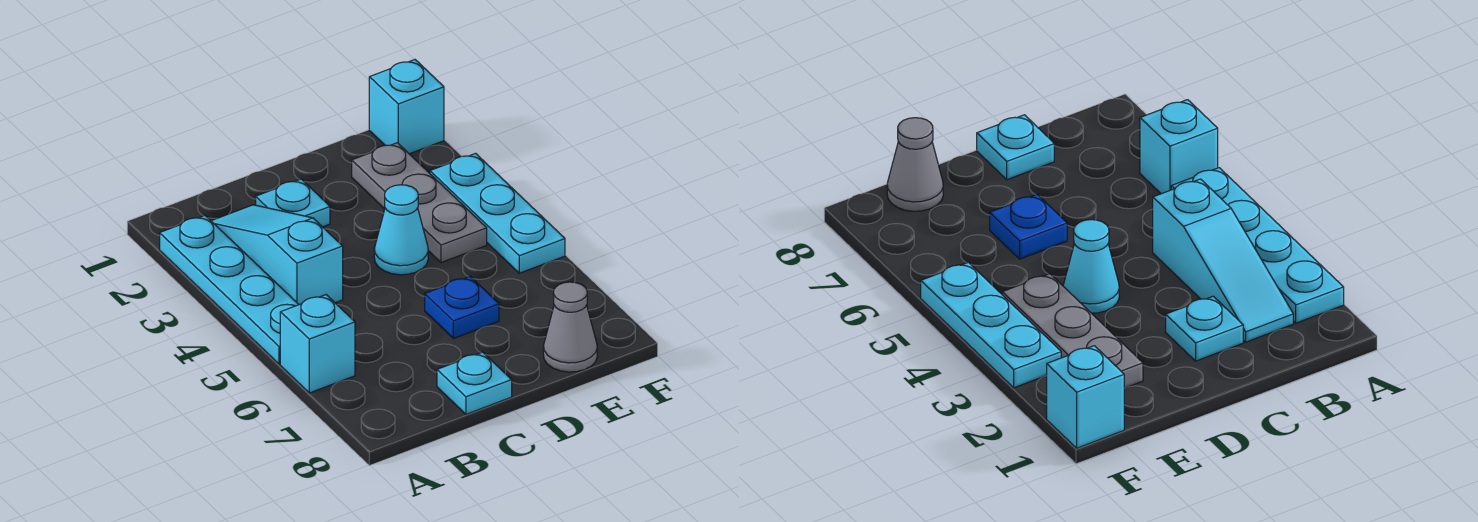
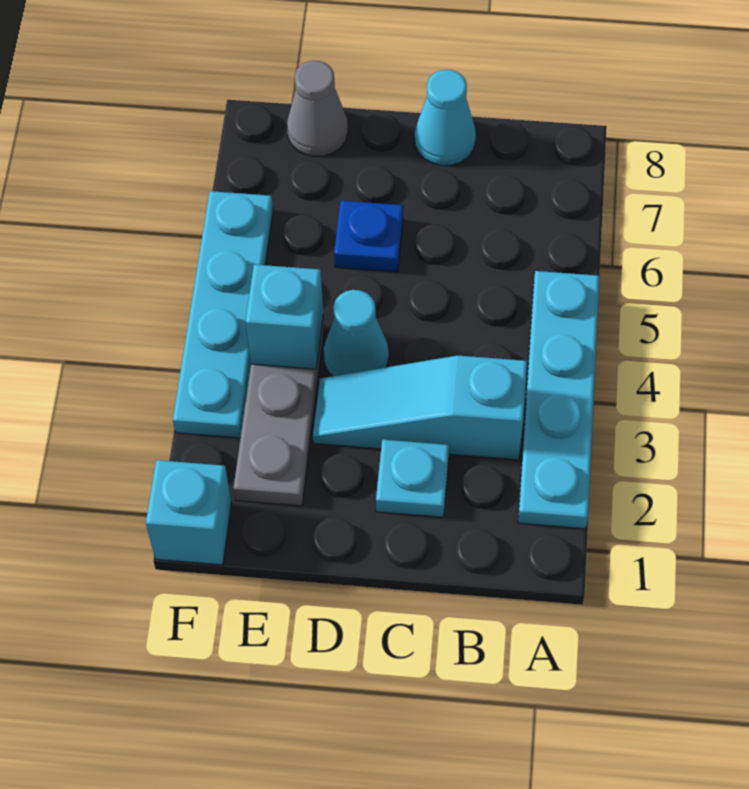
cyan brick A6 level 1 -> cyan brick E4 level 2
cyan slope B2:B4 level 1 top 4 -> cyan slope B3:D3 level 1 top B
cyan plate C8 level 1 -> cyan cone C8 level 1
cyan plate F3:F5 level 1 -> cyan plate F3:F6 level 1

